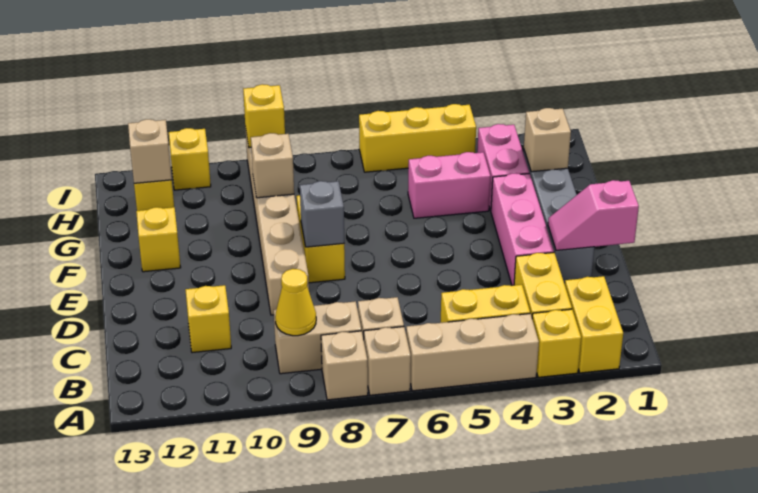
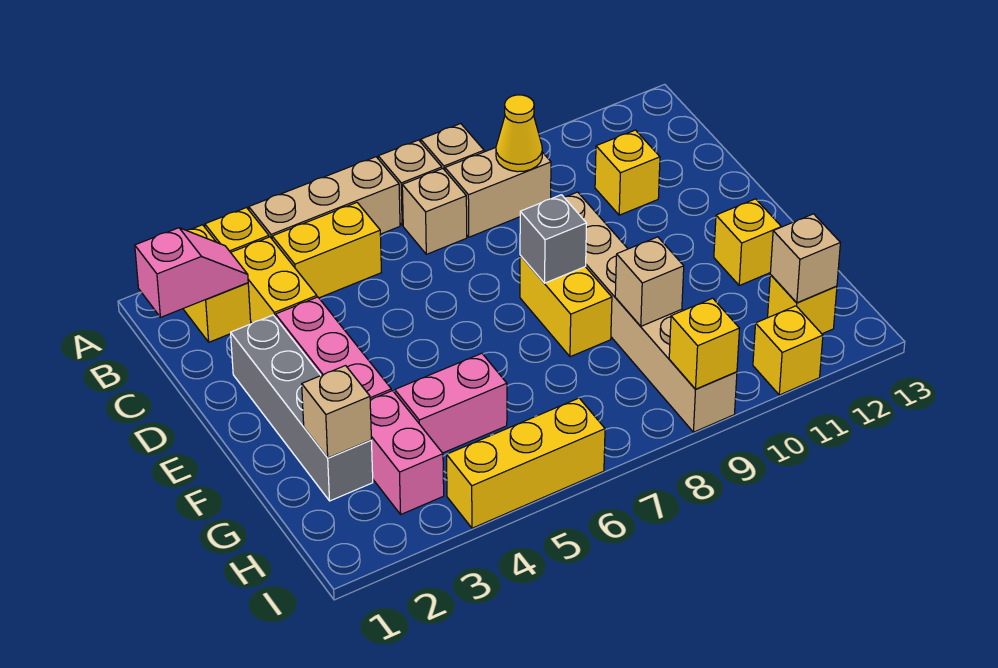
pink slope D1:D2 level 2 top 1 -> pink slope B1:B2 level 2 top 1

